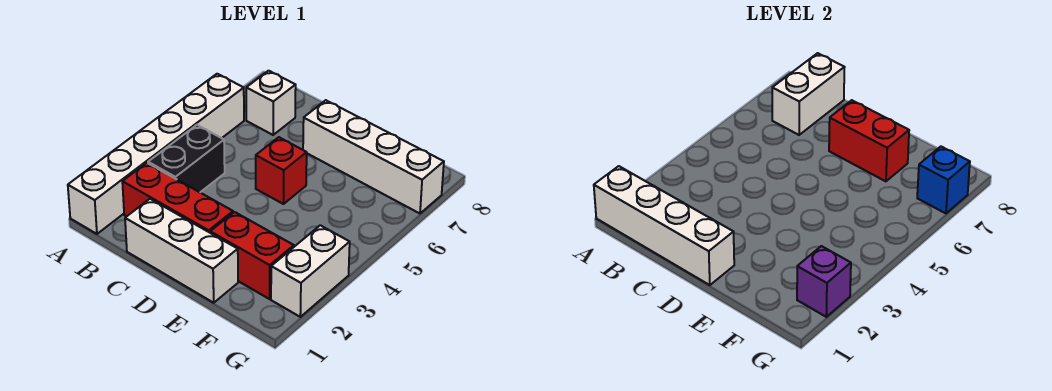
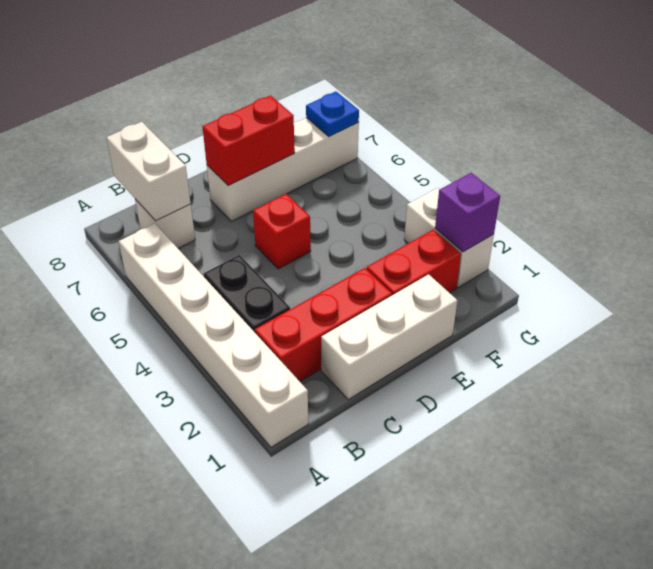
white brick A1:D1 level 2 -> none
blue brick G7 level 2 -> blue plate G7 level 2

